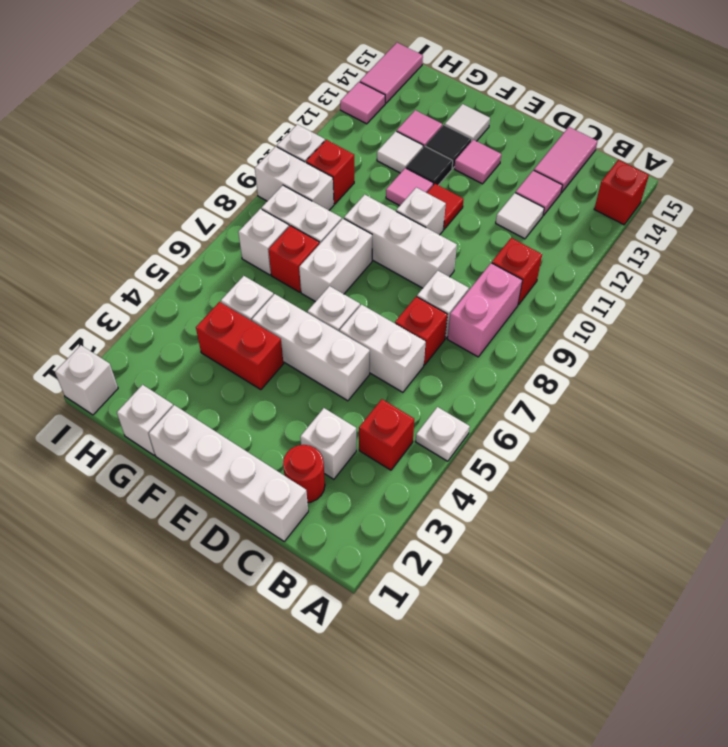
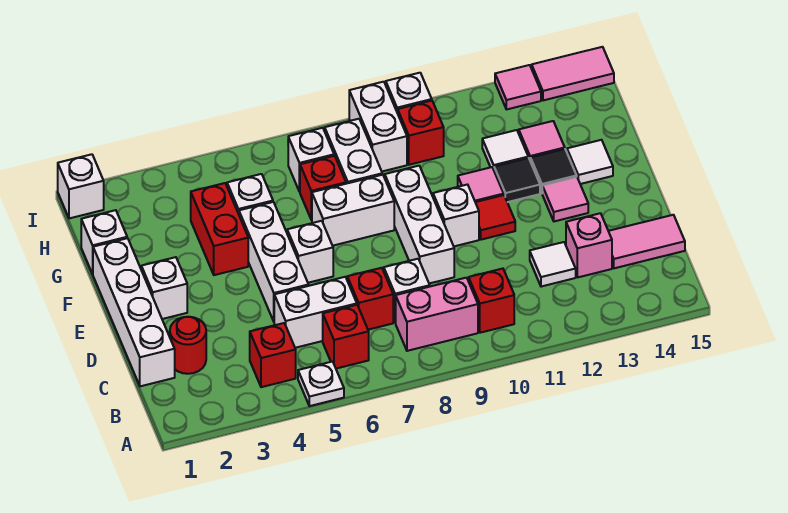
red brick A14 level 1 -> red brick B6 level 1
white brick C3 level 1 -> white brick E2 level 1
white brick C6:D6 level 1 -> white brick C5:C6 level 1
pink tile C13 level 1 -> pink brick C13 level 1

